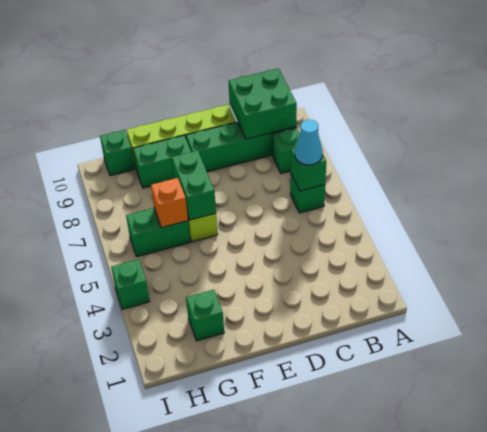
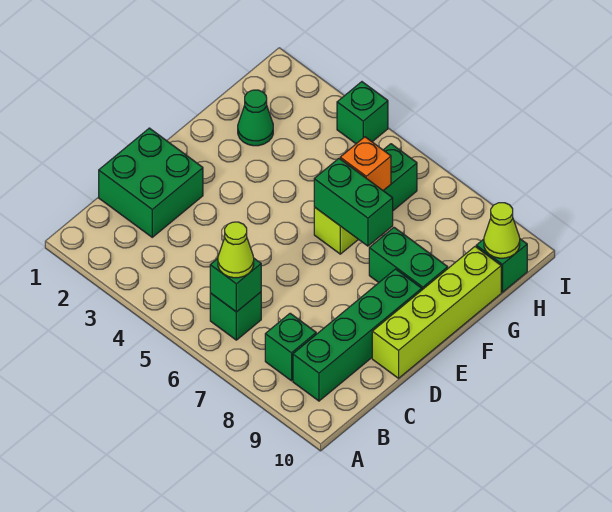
cyan cone B6 level 3 -> lime cone B6 level 3
green brick B9:C10 level 2 -> green brick C1:D2 level 1
green brick F9:G9 level 1 -> green brick F8:F9 level 1
green brick G2 level 1 -> green cone G2 level 1
none -> lime cone H10 level 2

